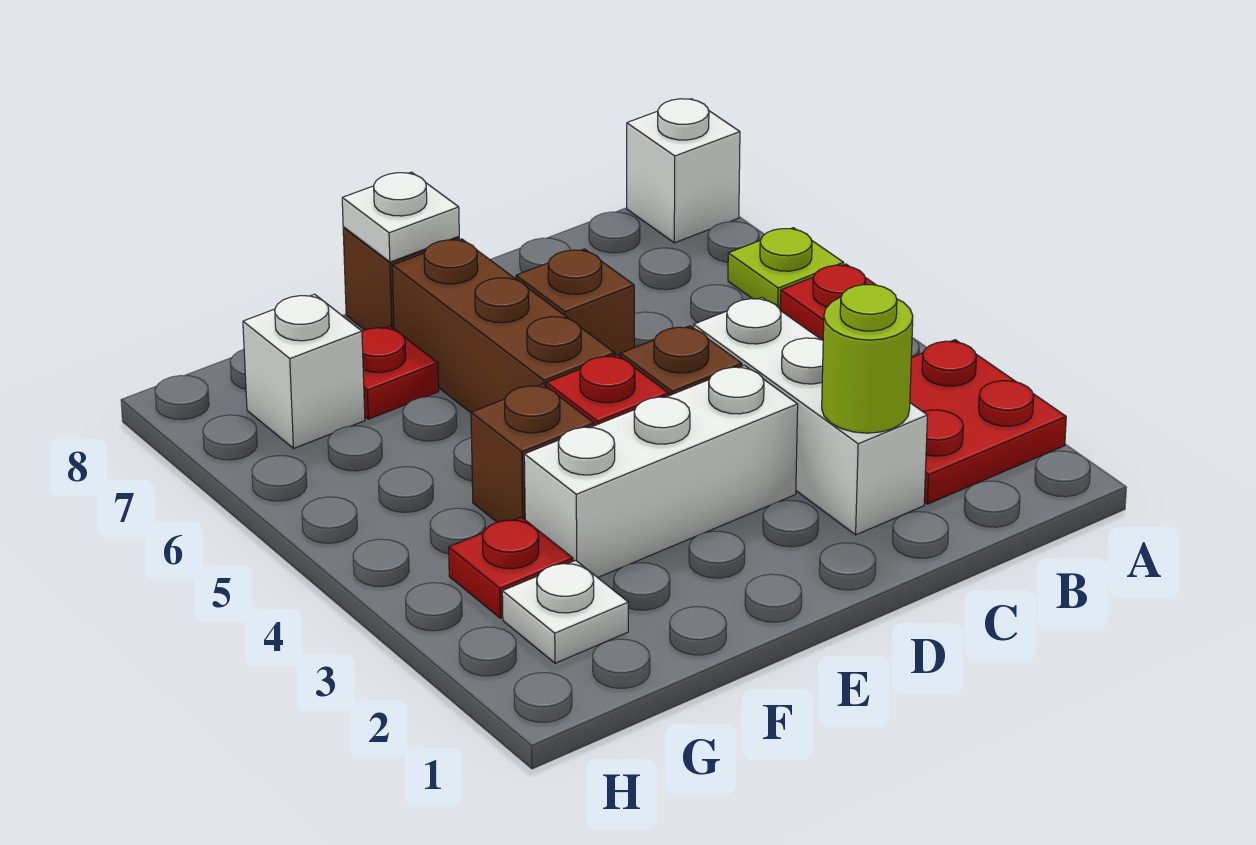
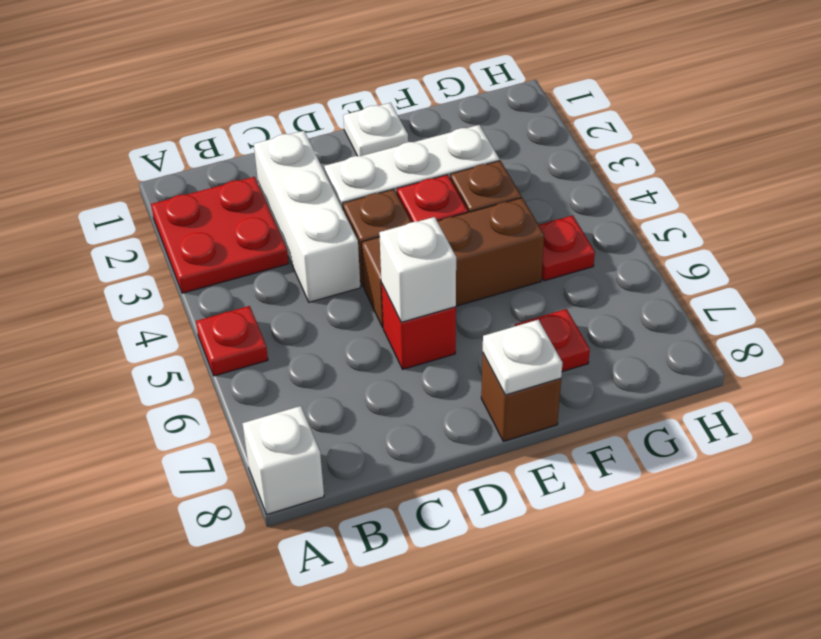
lime plate A6 level 1 -> none
lime round brick C2 level 2 -> none
brown brick D6 level 1 -> red brick D6 level 1
brown brick E5:E7 level 1 -> brown brick D5:F5 level 1
white plate G2 level 1 -> white plate E1 level 1
red plate G3 level 1 -> red plate G5 level 1
white brick G7 level 1 -> white brick D6 level 2

